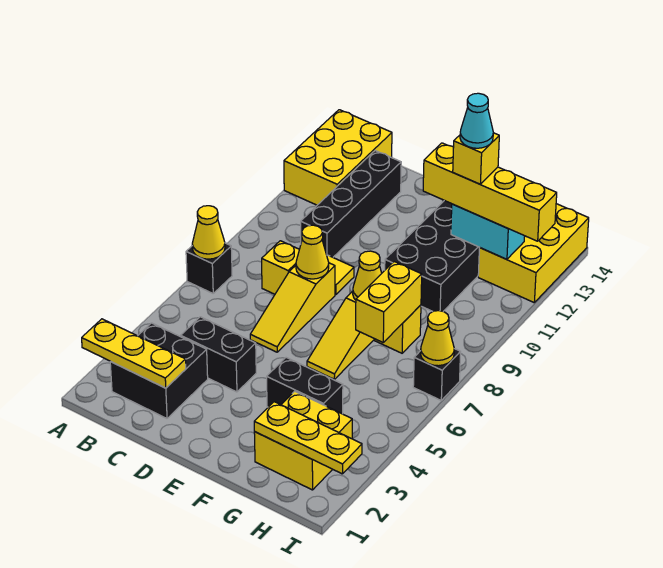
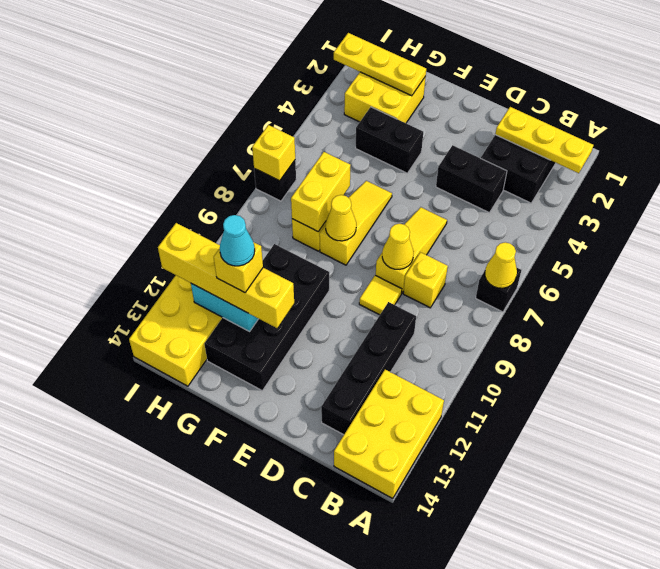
yellow cone I7 level 2 -> yellow brick I7 level 2

